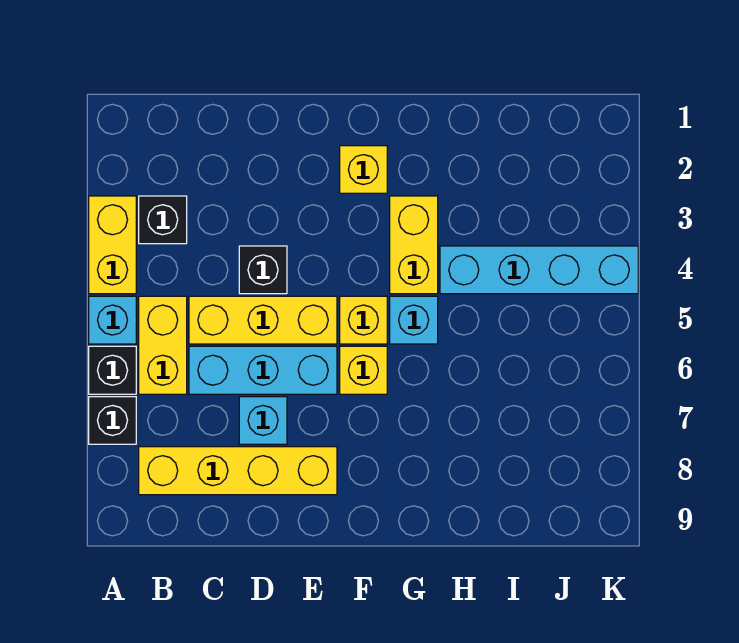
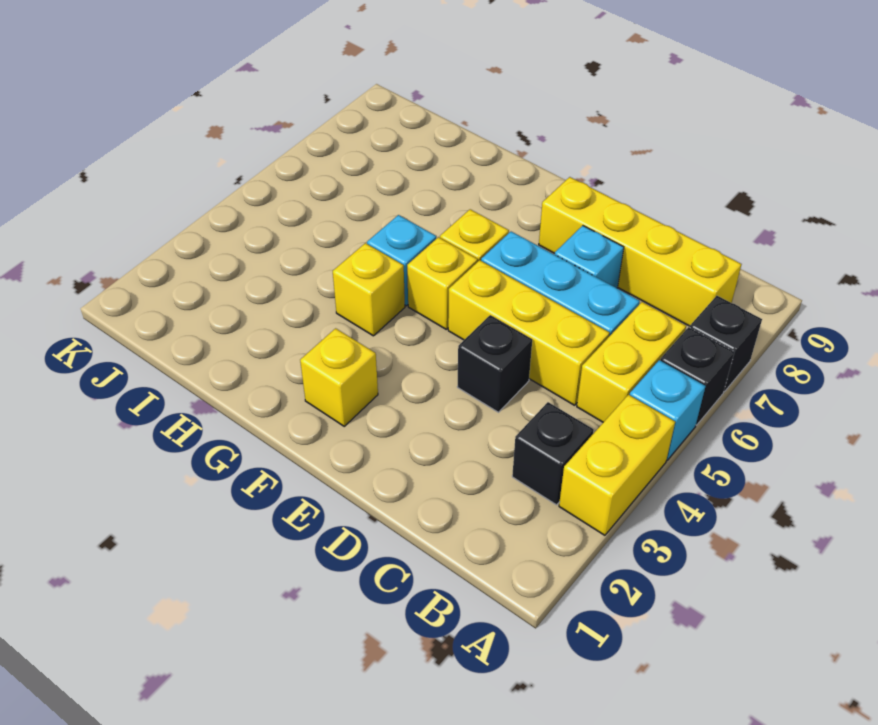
yellow brick G3:G4 level 1 -> yellow brick G4 level 1
cyan brick H4:K4 level 1 -> none

